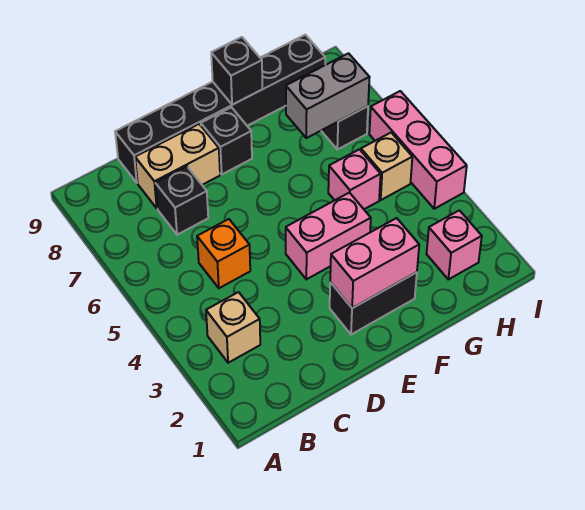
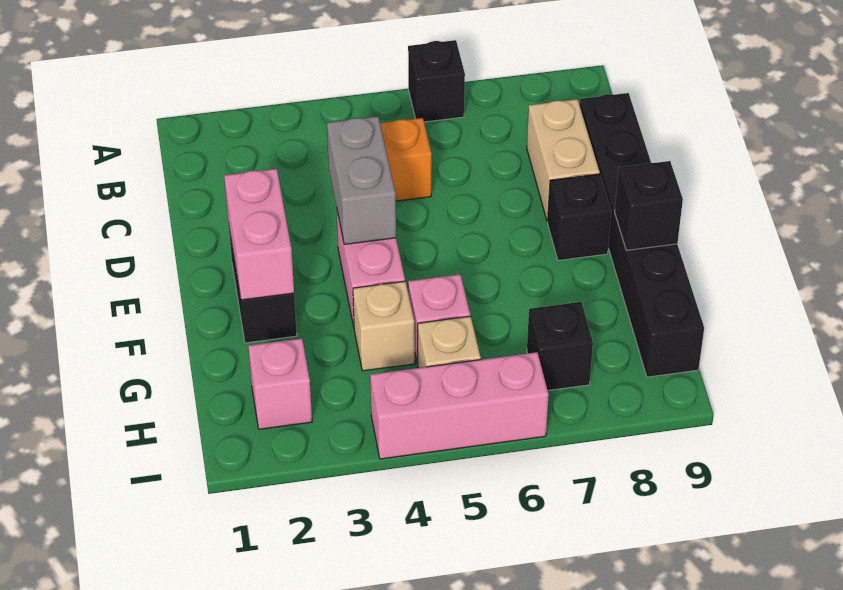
tan brick B3 level 1 -> tan brick G4 level 1
black brick C7 level 1 -> black brick A6 level 1
grey brick G7:H7 level 2 -> grey brick D4:E4 level 2

